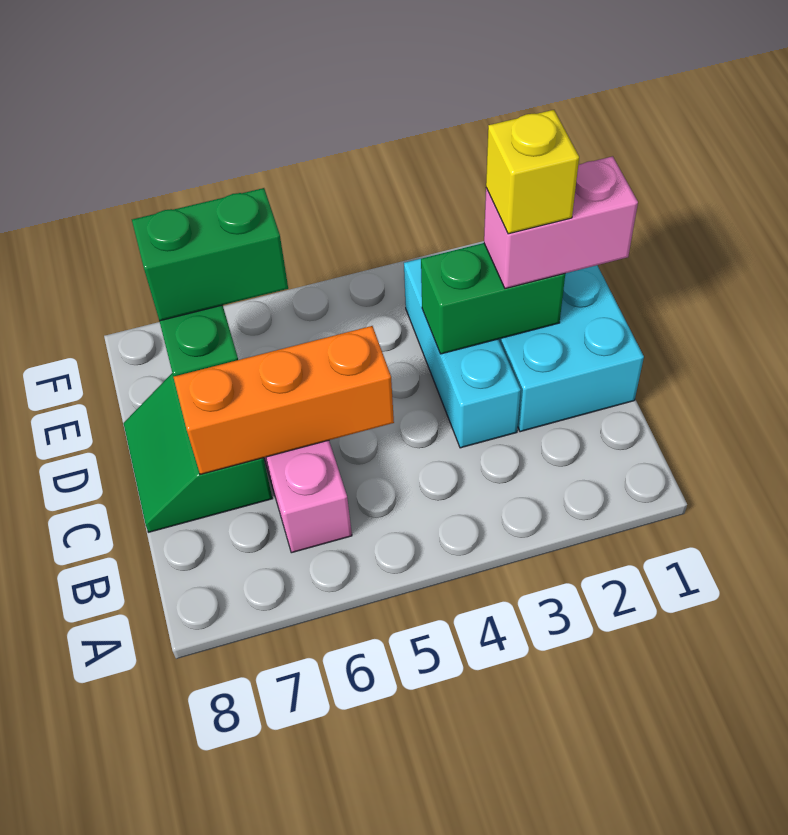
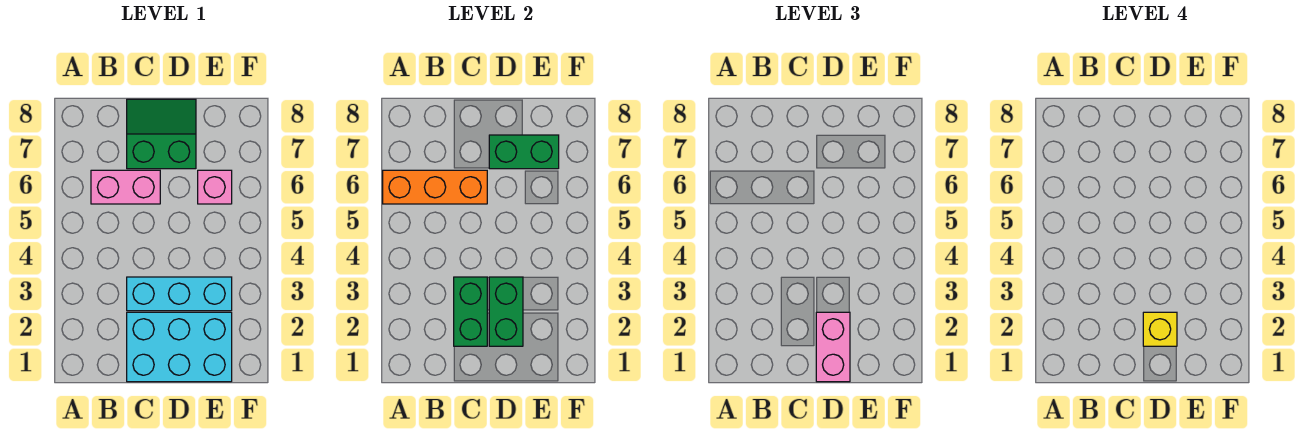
orange brick C5:C7 level 2 -> orange brick A6:C6 level 2
none -> pink brick E6 level 1
green brick E6:E7 level 3 -> green brick C2:C3 level 2

